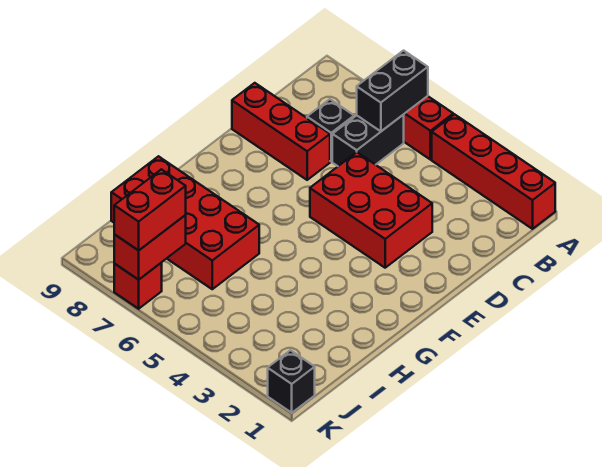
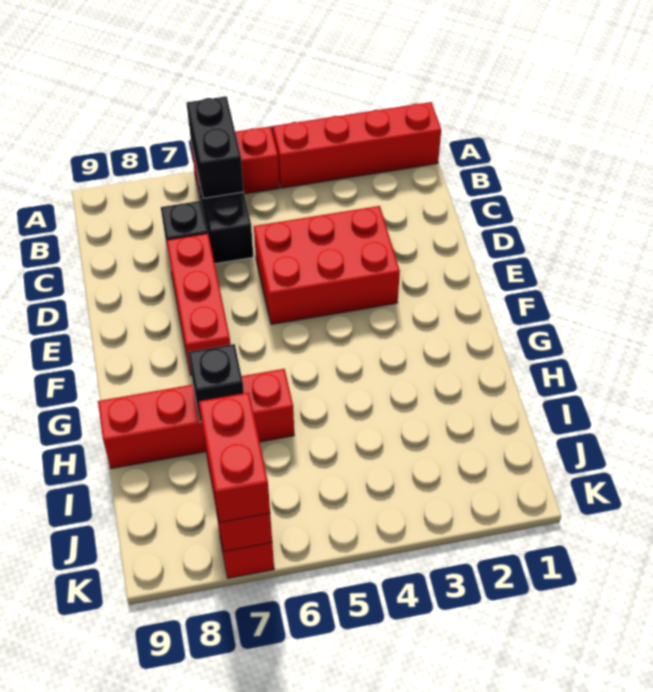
red brick D7:D9 level 1 -> red brick D7:F7 level 1
red brick H6:I9 level 1 -> red brick H6:H9 level 1
black brick K1 level 1 -> black brick H7 level 2

